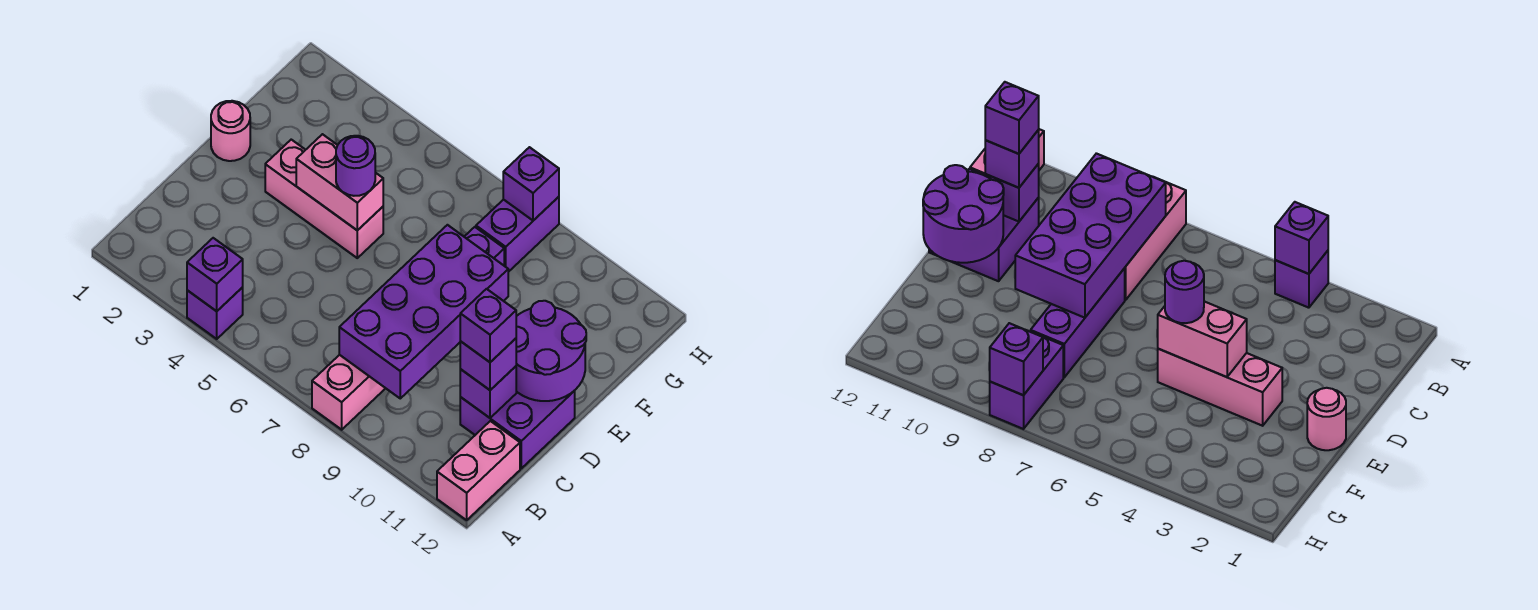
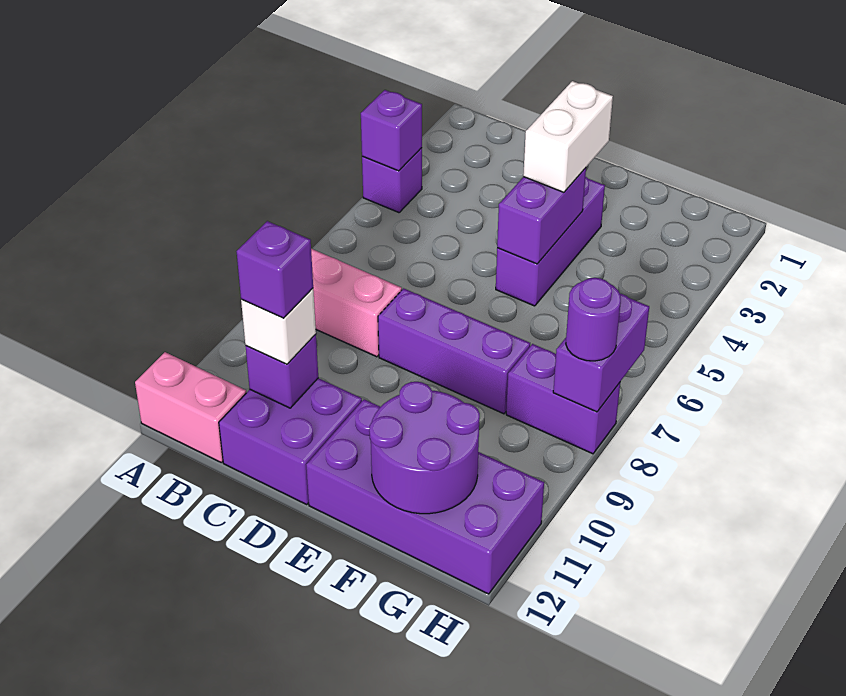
purple brick B8:E9 level 2 -> purple brick E11:H12 level 1
purple brick C11 level 3 -> white brick C11 level 3
purple round brick D11:E12 level 2 -> purple round brick F11:G12 level 2
pink round brick E1 level 1 -> none
pink brick E3:E5 level 1 -> purple brick E3:E5 level 1
none -> white brick E3:E4 level 3
pink brick E4:E5 level 2 -> purple brick E4:E5 level 2
purple round brick E5 level 3 -> purple round brick H8 level 3
purple brick H8 level 2 -> purple brick H7:H8 level 2

